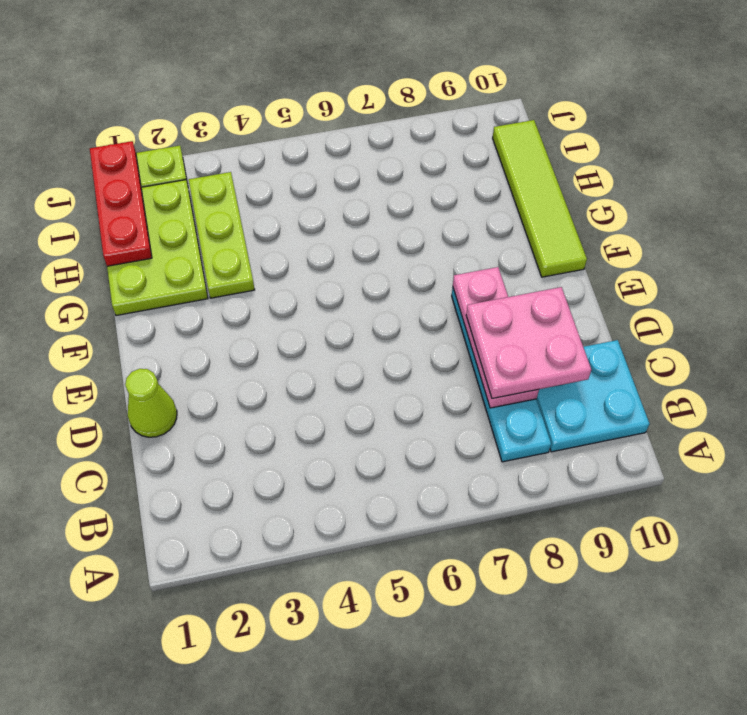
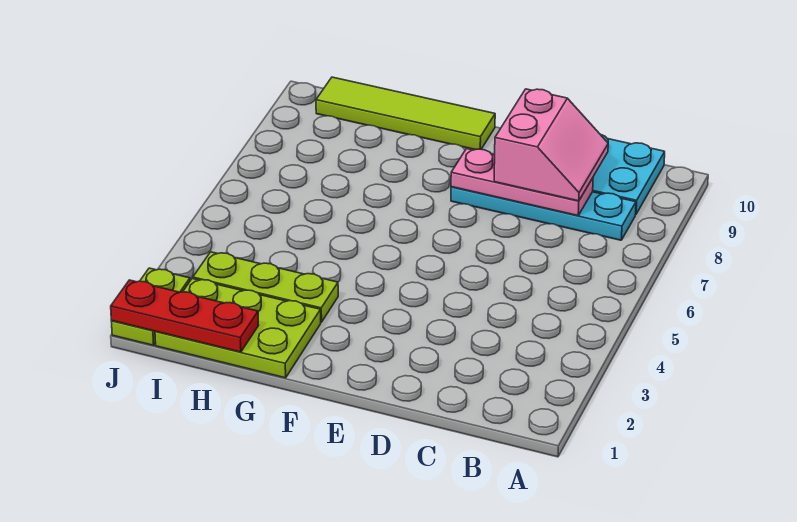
pink plate C8:D9 level 3 -> pink slope C8:D9 level 3 top D
lime cone D1 level 1 -> none

